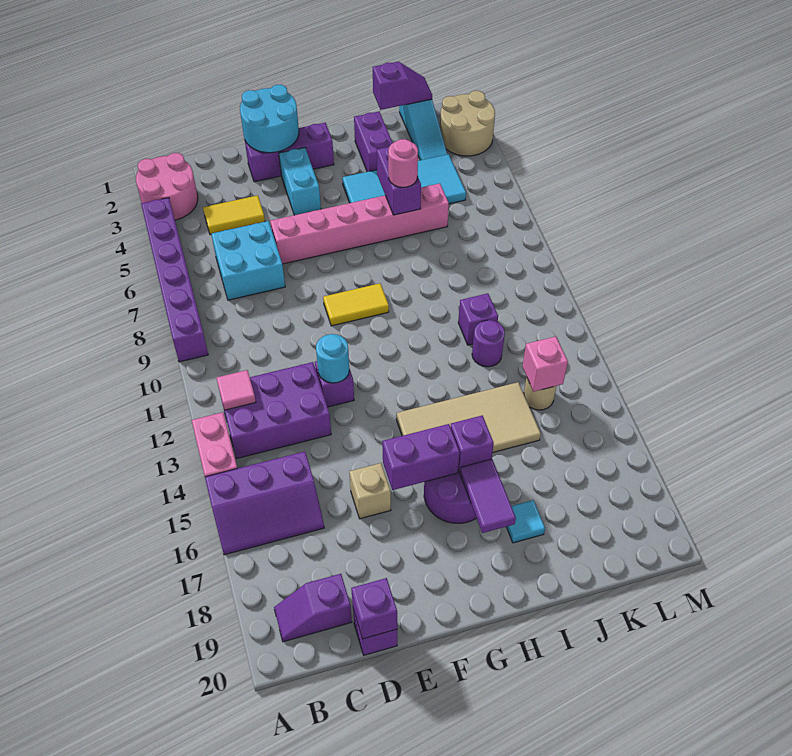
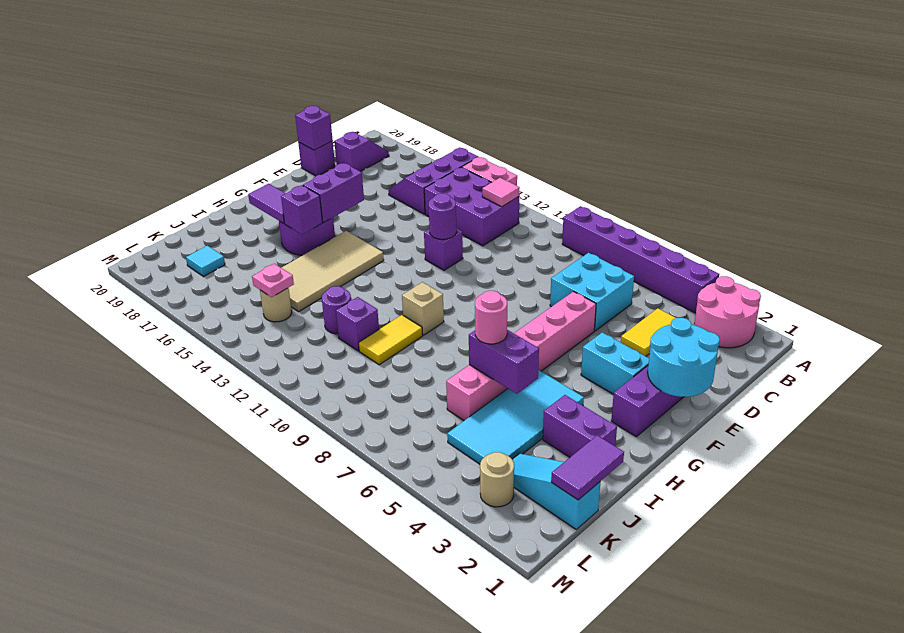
purple brick B12:D13 level 1 -> purple brick B12:C14 level 1
cyan round brick E12 level 2 -> purple round brick E12 level 2
tan brick E16 level 1 -> tan brick H10 level 1
yellow tile F9:G9 level 1 -> yellow tile I10:J10 level 1
cyan tile I18 level 1 -> cyan tile K18 level 1
purple slope J1:K1 level 2 top J -> purple tile J1:K1 level 2
pink brick K14 level 2 -> pink plate K14 level 2
tan round brick L2:M3 level 1 -> tan round brick L3 level 1

